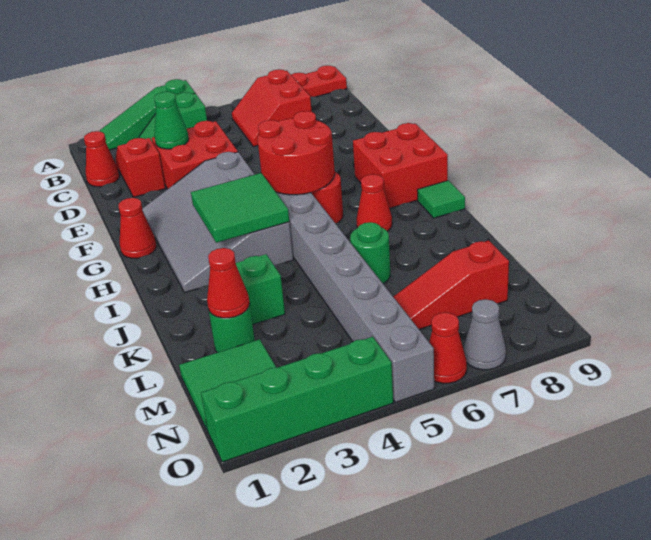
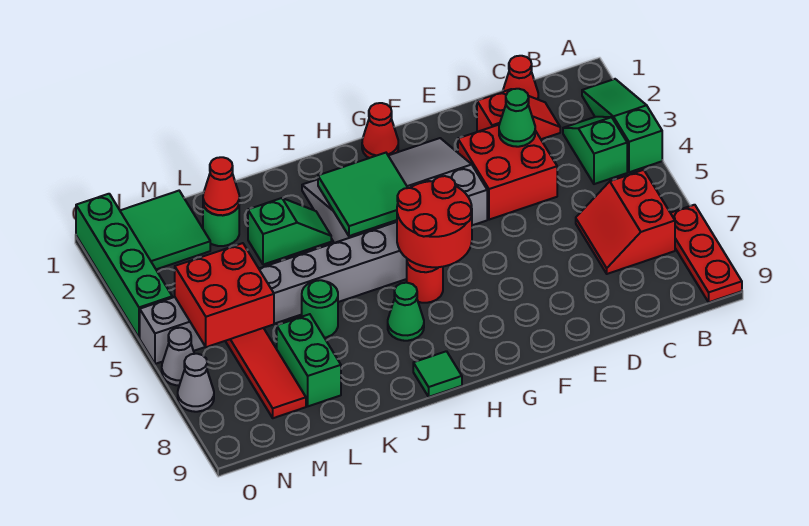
red slope B6:C7 level 1 top 7 -> red slope B6:C7 level 1 top B
red brick G8:H9 level 1 -> red brick M5:N6 level 2
red cone I7 level 1 -> green cone I7 level 1
none -> green brick L7:L8 level 1
red slope M6:M8 level 1 top 8 -> red tile M6:M8 level 1
red cone O6 level 1 -> grey cone O6 level 1

